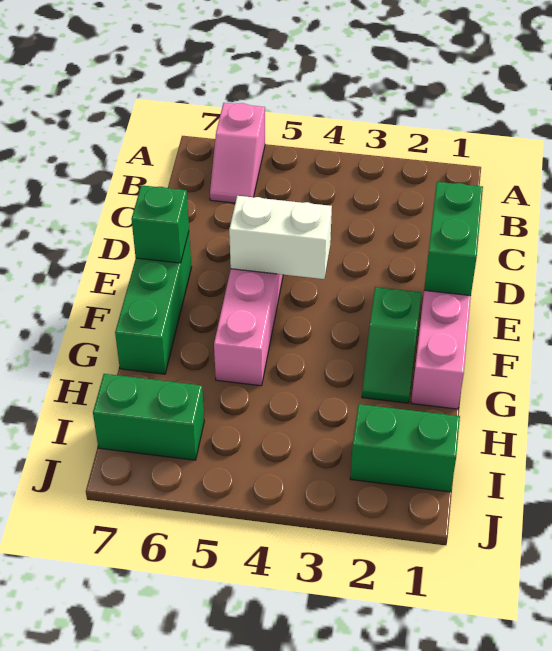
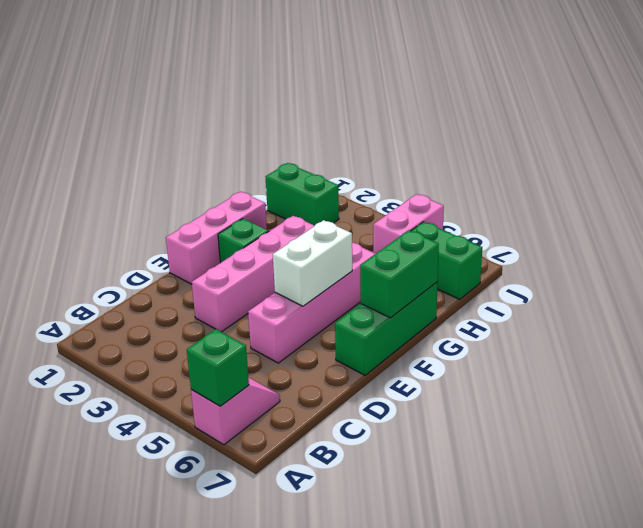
green brick D1:E1 level 2 -> green brick F7:G7 level 2
none -> pink brick D3:G3 level 1
white brick E4:E5 level 2 -> white brick E5:F5 level 2
green brick E7 level 2 -> green brick A6 level 2
none -> pink brick I5:J5 level 1

